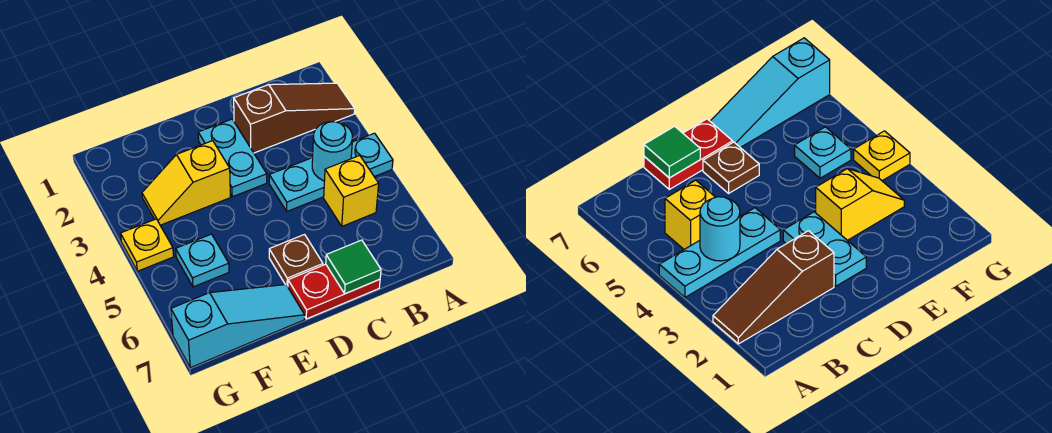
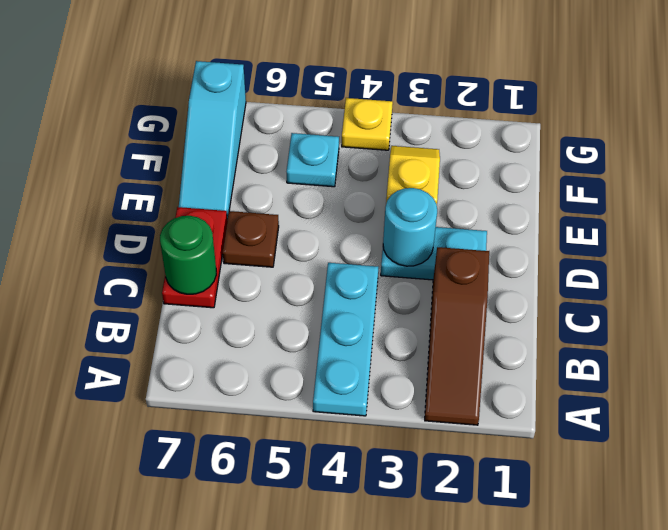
cyan round brick B4 level 2 -> cyan round brick D3 level 2
yellow brick B5 level 1 -> none
green tile C7 level 2 -> green round brick C7 level 2

